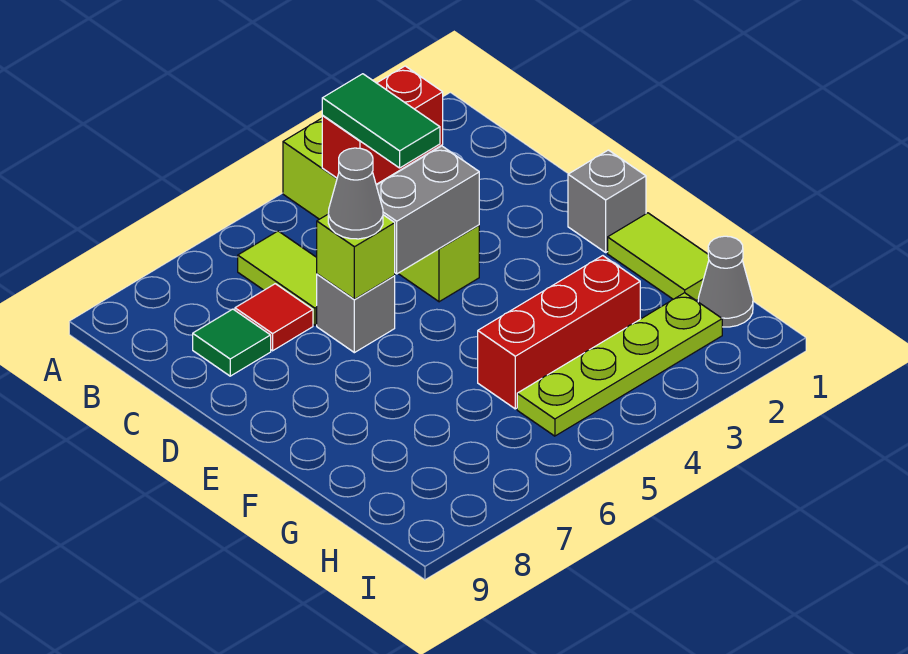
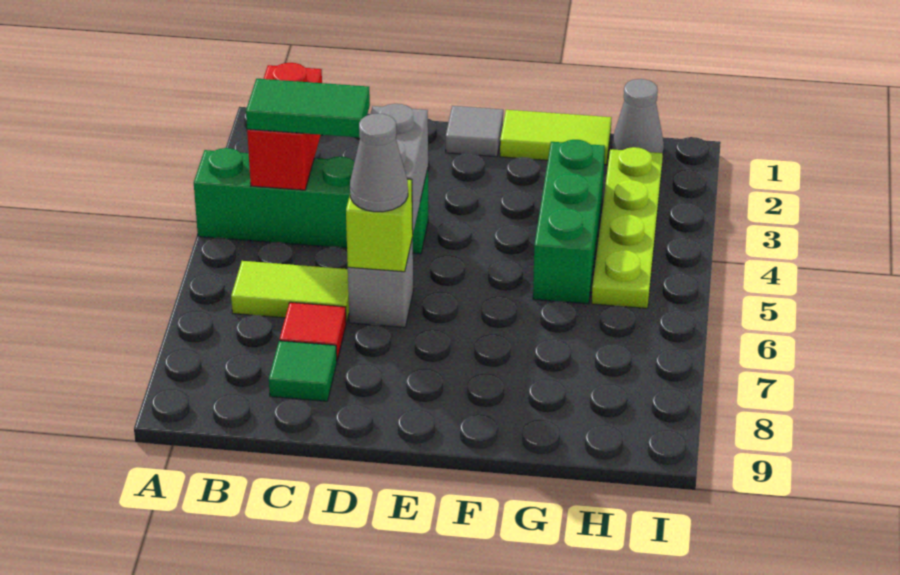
lime brick A4:D4 level 1 -> green brick A4:D4 level 1
grey brick E1 level 1 -> grey tile E1 level 1
red brick G3:G5 level 1 -> green brick G3:G5 level 1

